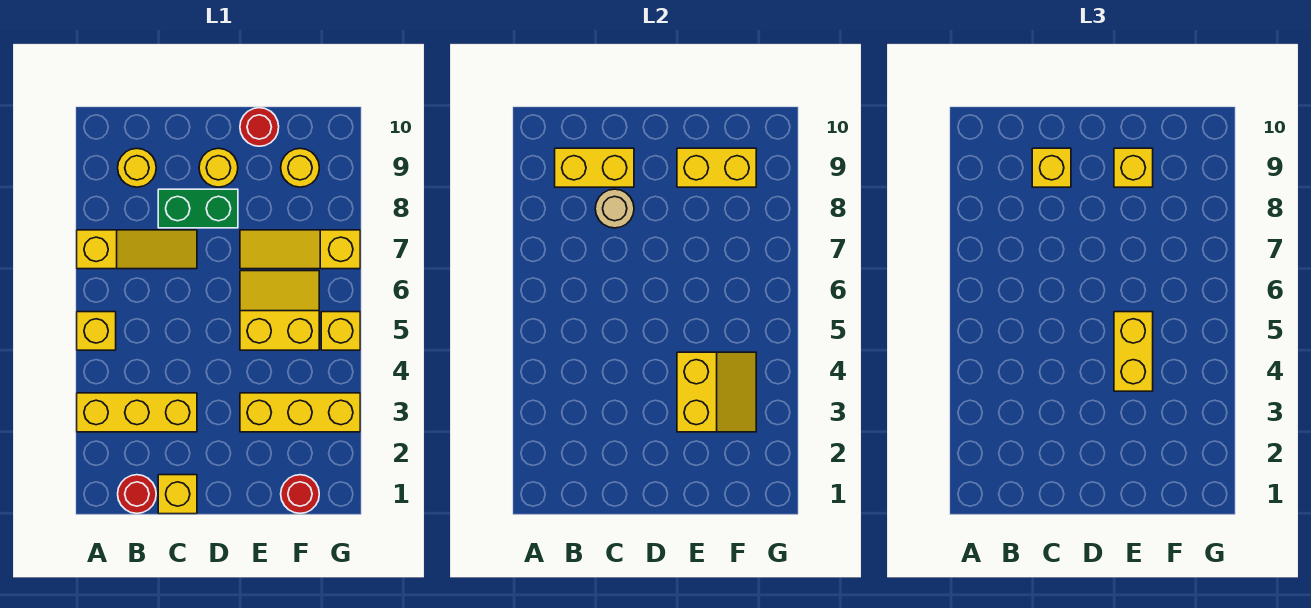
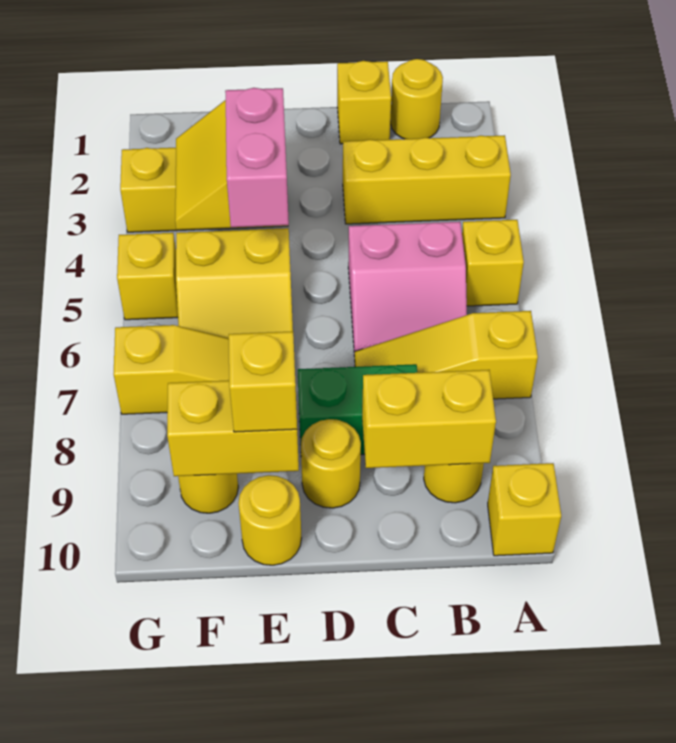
red round brick B1 level 1 -> yellow round brick B1 level 1
none -> pink slope B5:C6 level 1 top 5
tan round brick C8 level 2 -> none
yellow brick C9 level 3 -> yellow brick A10 level 1
yellow brick E4:E5 level 3 -> pink brick E4:E5 level 3
red round brick E10 level 1 -> yellow round brick E10 level 1
red round brick F1 level 1 -> none

